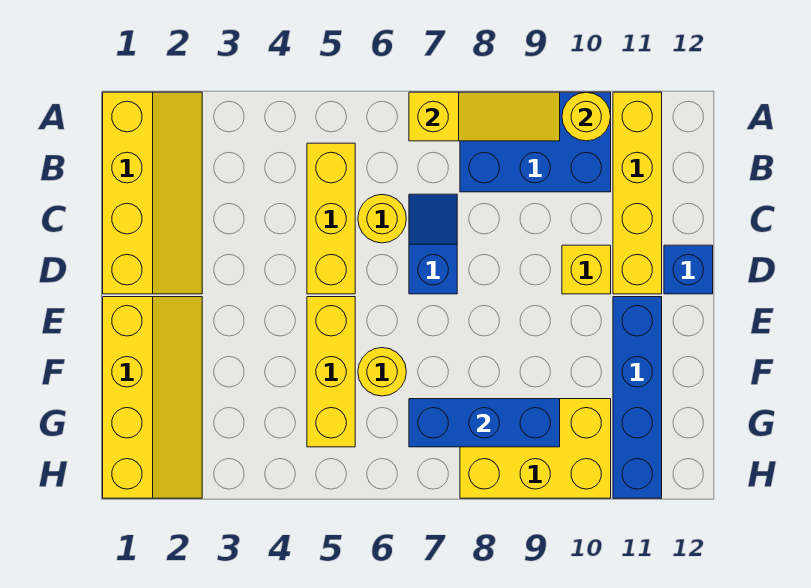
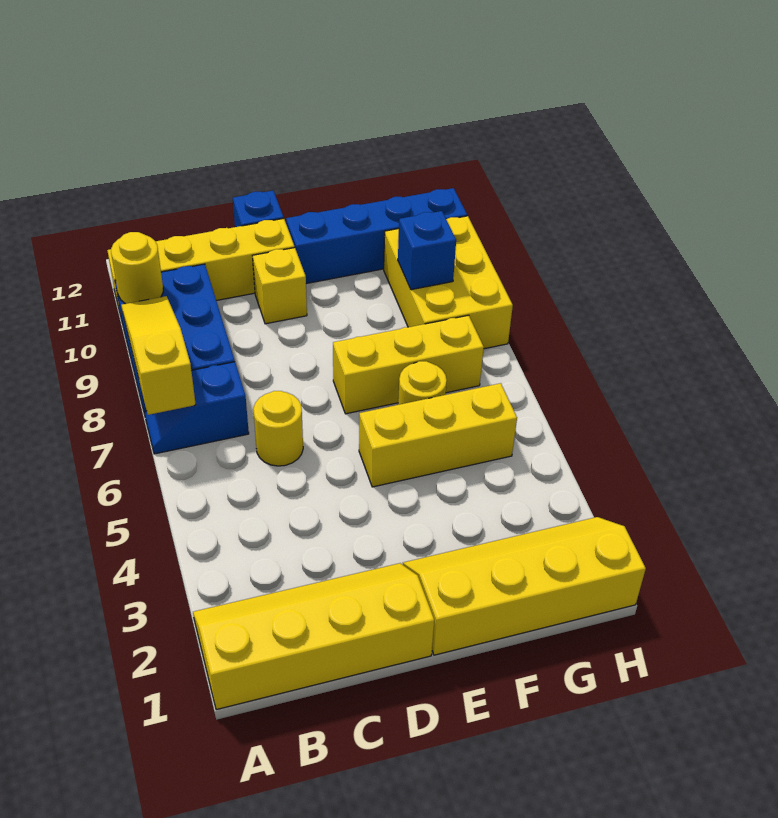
yellow brick B5:D5 level 1 -> yellow brick E7:G7 level 1
blue slope C7:D7 level 1 top D -> blue slope A7:B7 level 1 top B
blue brick G7:G9 level 2 -> blue brick G9 level 2

